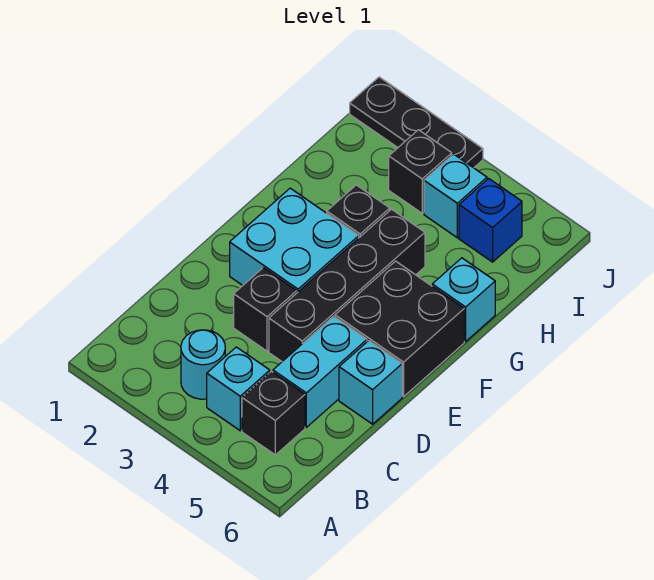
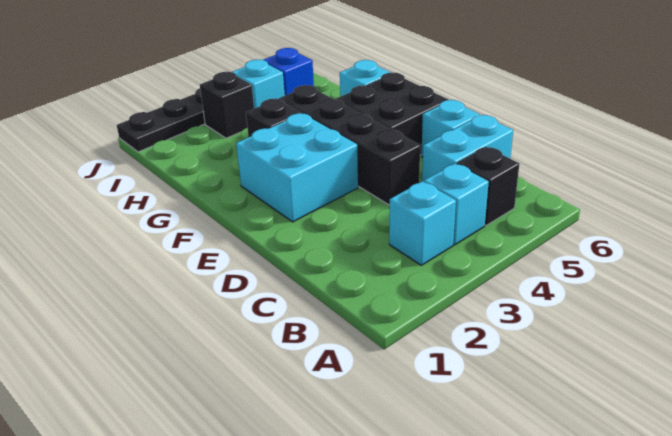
cyan round brick B3 level 1 -> cyan brick B3 level 1
cyan brick C5:D5 level 1 -> cyan brick C5:C6 level 1
black brick D3 level 1 -> none

